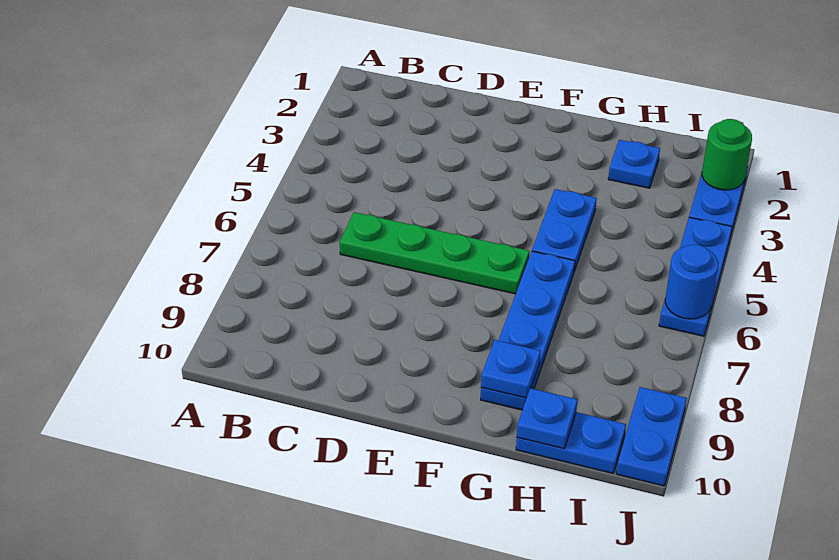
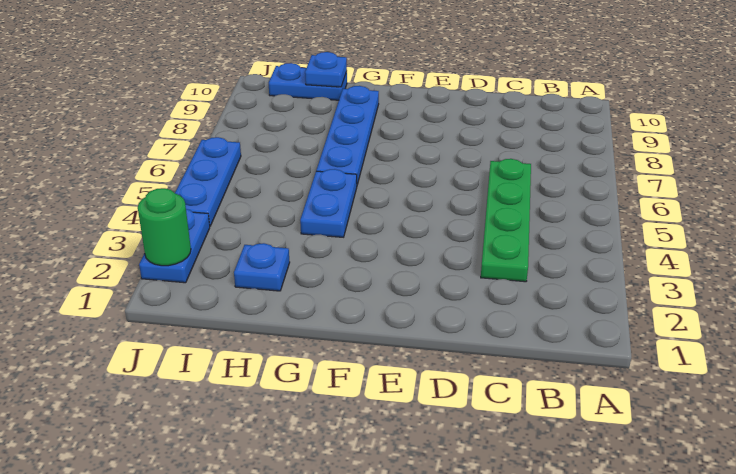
green plate C6:F6 level 1 -> green plate C3:C6 level 1
blue plate G9 level 2 -> none
blue round brick J6 level 2 -> none
blue plate J9:J10 level 1 -> none

